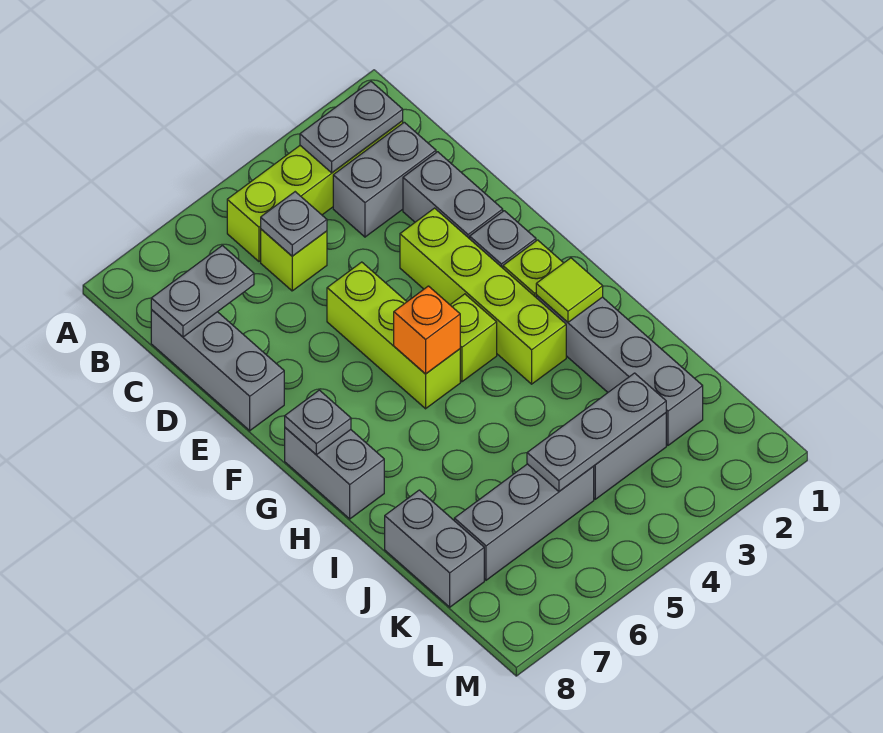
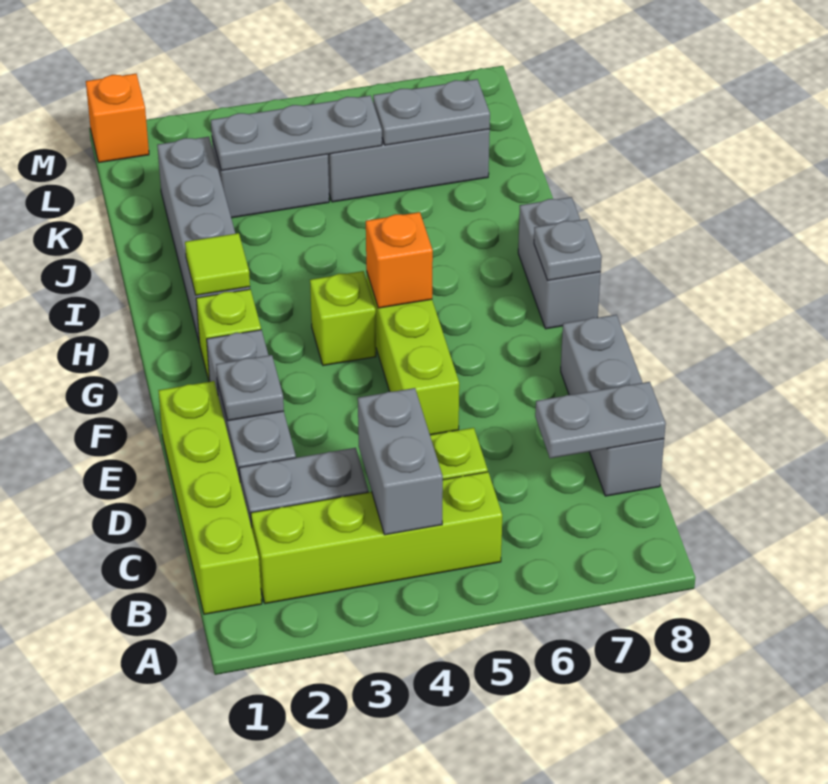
grey plate B2:B3 level 2 -> grey plate K6:K7 level 2
grey plate C5 level 2 -> grey plate E2 level 2
lime brick E3:H3 level 1 -> lime brick B1:E1 level 1
grey brick J8:K8 level 1 -> grey brick B4:C4 level 2
none -> orange brick M1 level 1

